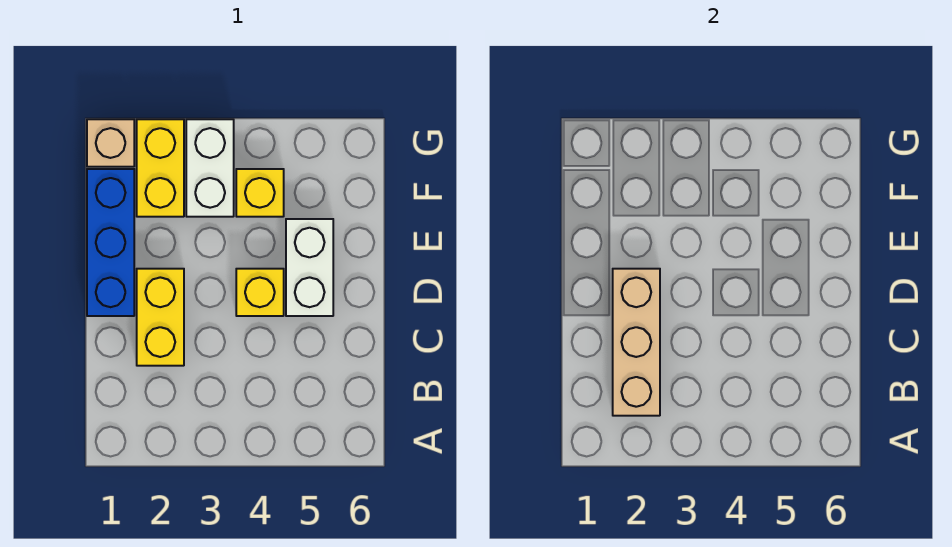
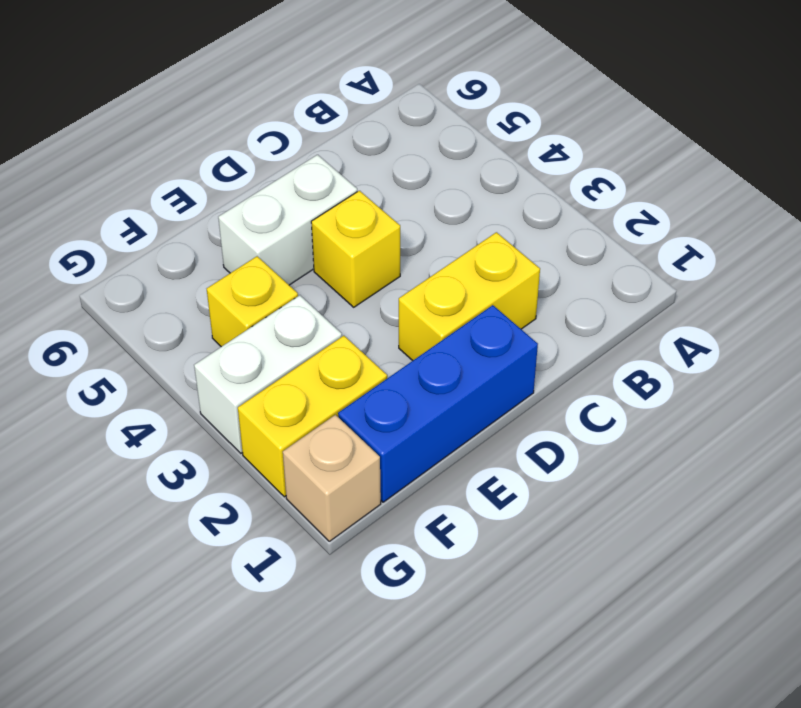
tan brick B2:D2 level 2 -> none

